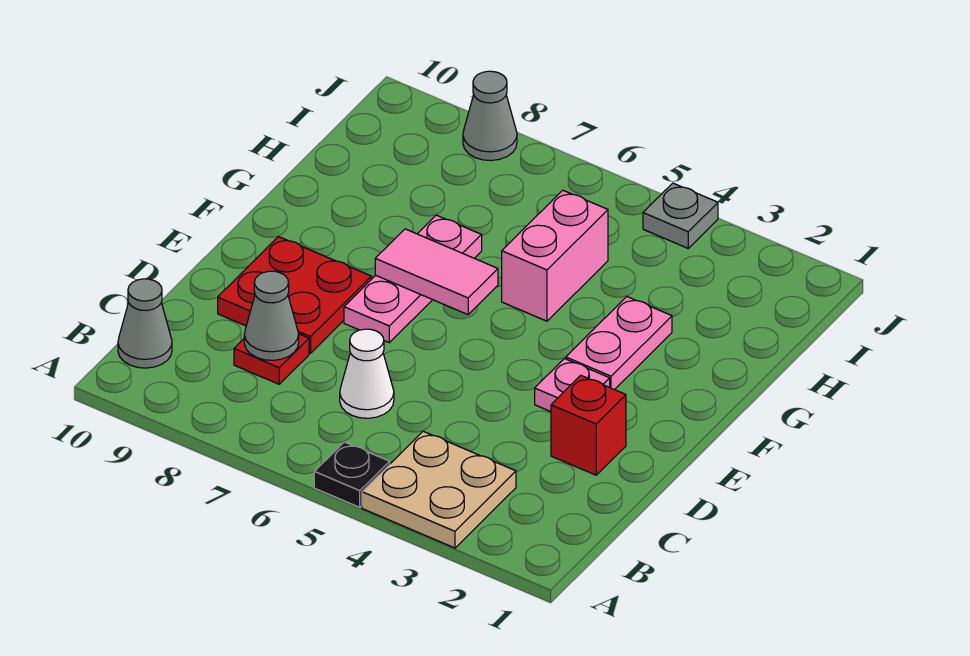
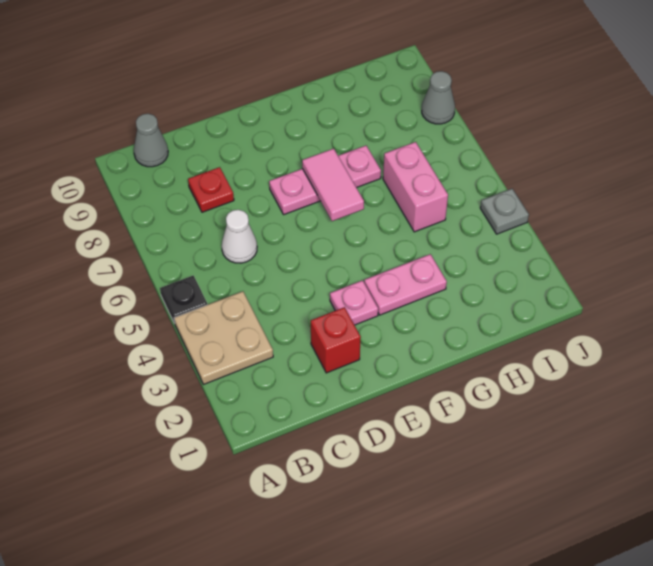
grey cone C8 level 2 -> none
red plate D8:E9 level 1 -> none
pink brick G5:H5 level 1 -> pink brick H5:H6 level 1

